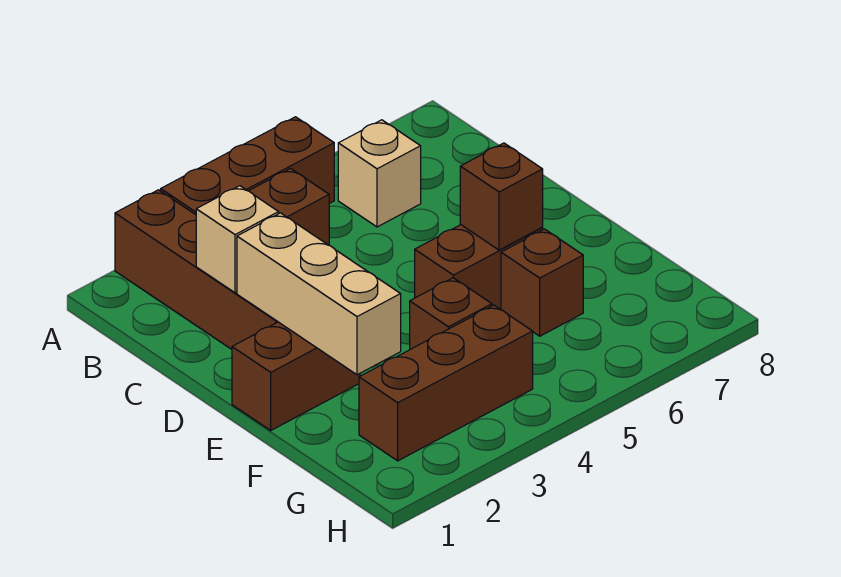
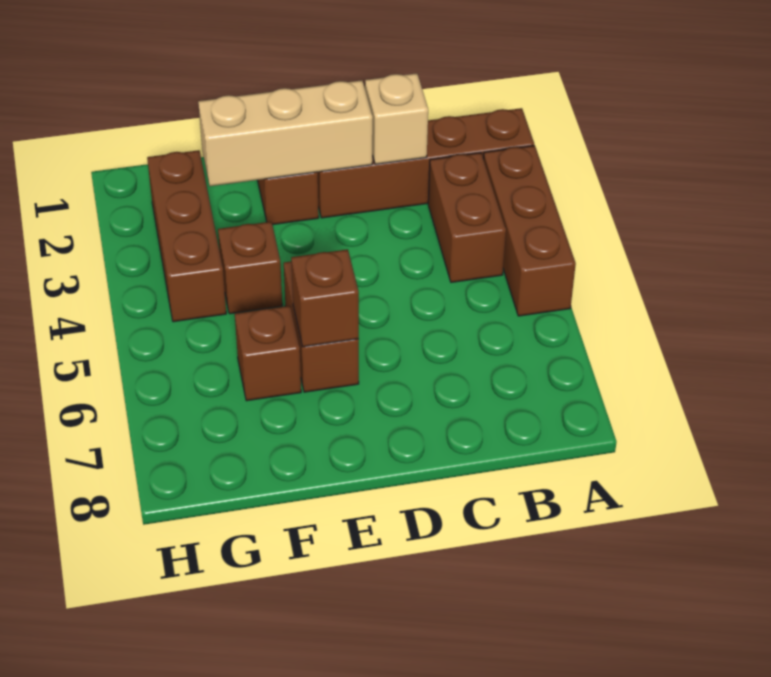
tan brick B6 level 1 -> none

